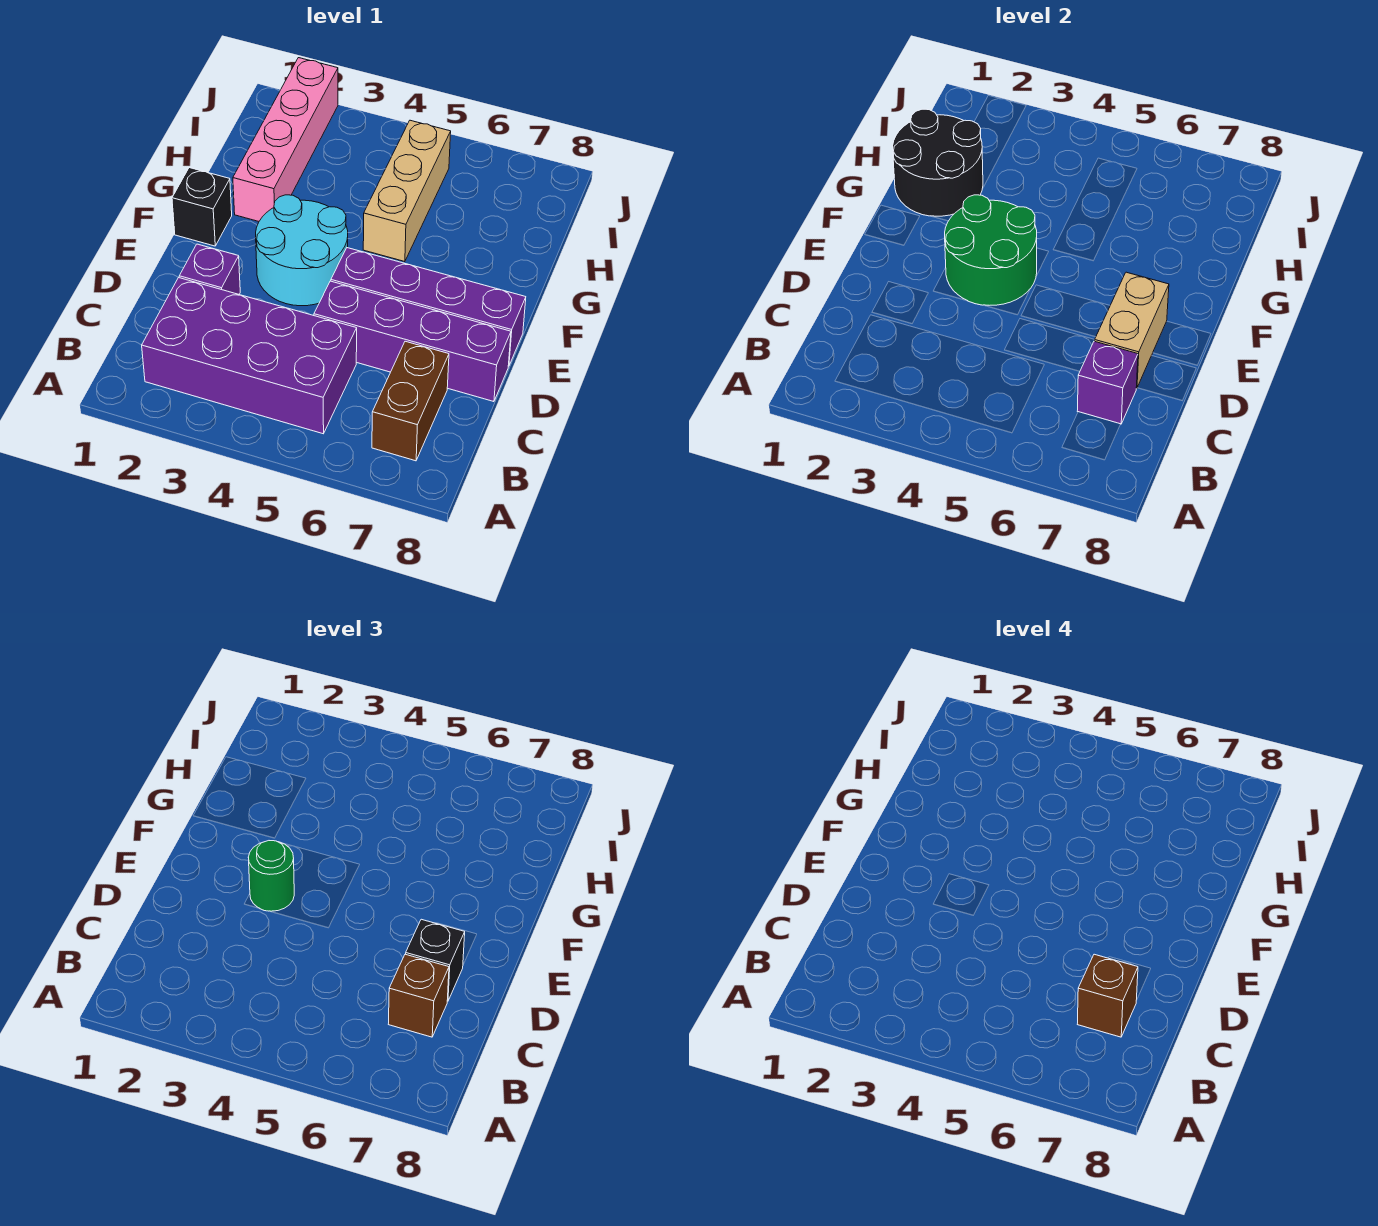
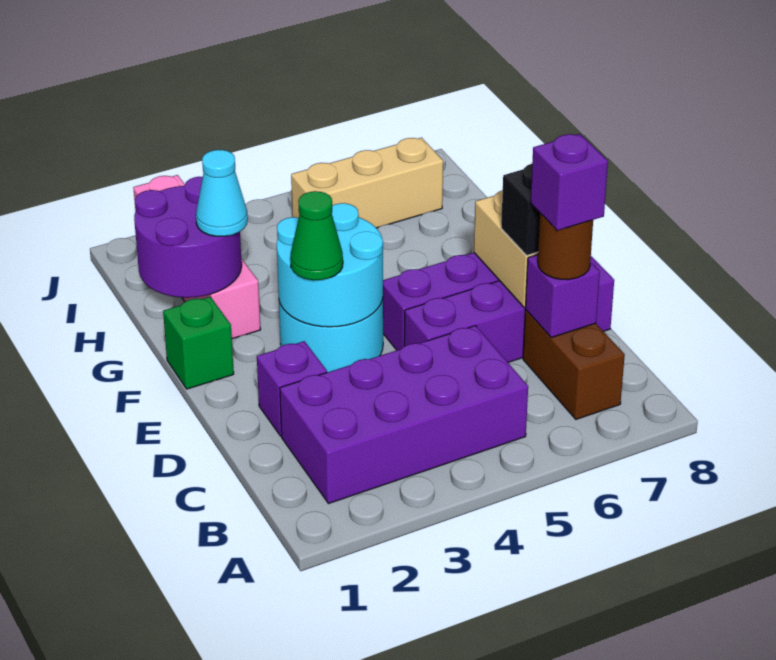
brown brick C7 level 3 -> brown round brick C7 level 3
brown brick C7 level 4 -> purple brick C7 level 4
green round brick E3:F4 level 2 -> cyan round brick E3:F4 level 2
green round brick E3 level 3 -> green cone E3 level 3
black brick F1 level 1 -> green brick F1 level 1
black round brick G1:H2 level 2 -> purple round brick G1:H2 level 2
none -> cyan cone G2 level 3
tan brick G5:I5 level 1 -> tan brick I5:I7 level 1

